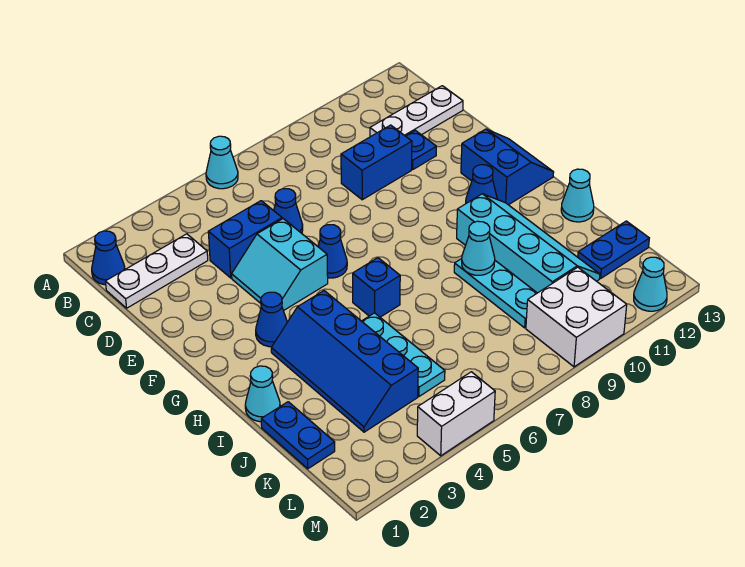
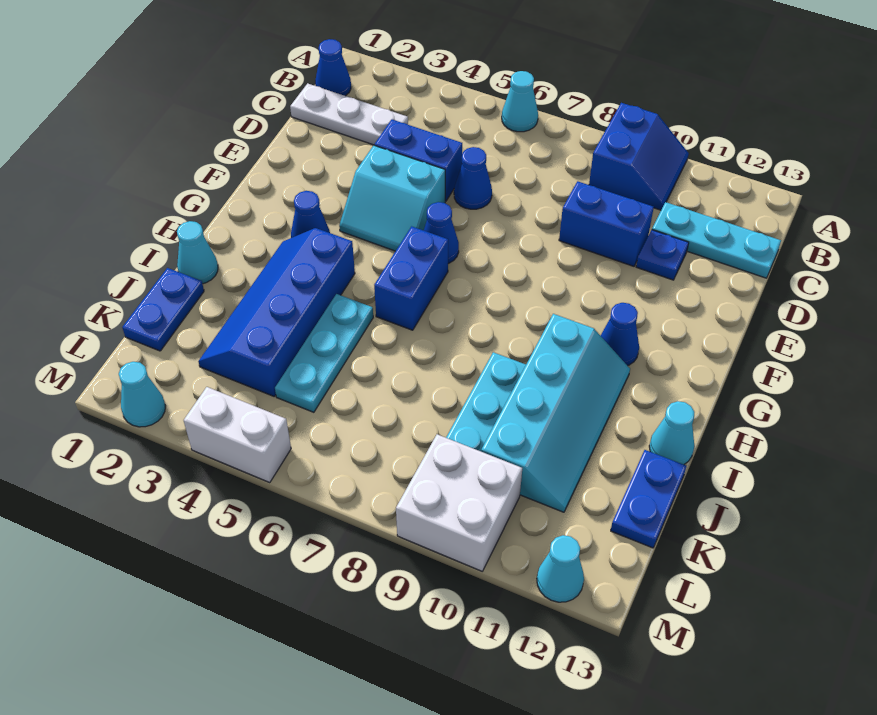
white plate C11:C13 level 1 -> cyan plate C11:C13 level 1
cyan slope E4:F5 level 1 top 5 -> cyan slope E4:F5 level 1 top E
blue slope F12:G13 level 1 top 12 -> blue slope A9:B10 level 1 top 9
blue brick H6 level 1 -> blue brick G6:H6 level 1
cyan cone I9 level 2 -> cyan cone M2 level 1
blue plate K12:K13 level 1 -> blue plate J13:K13 level 1

